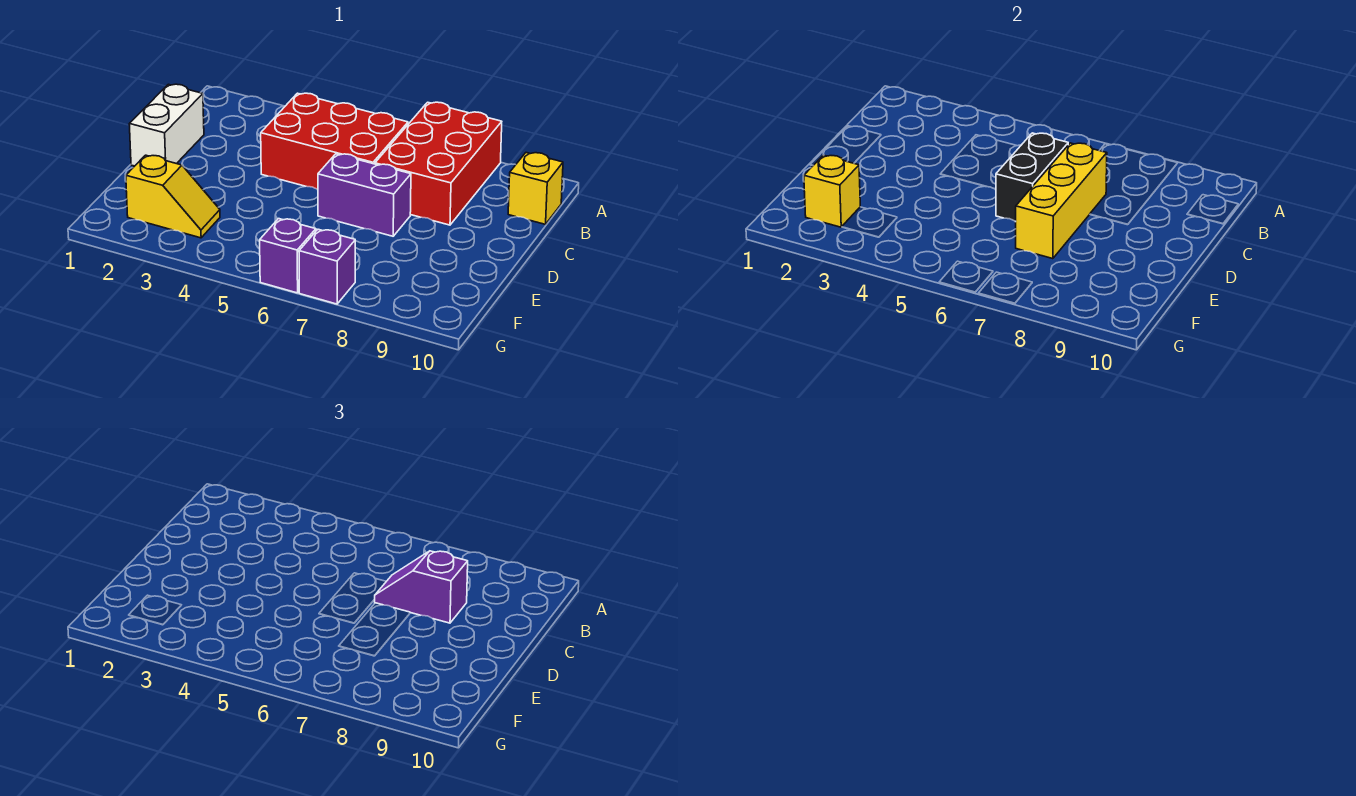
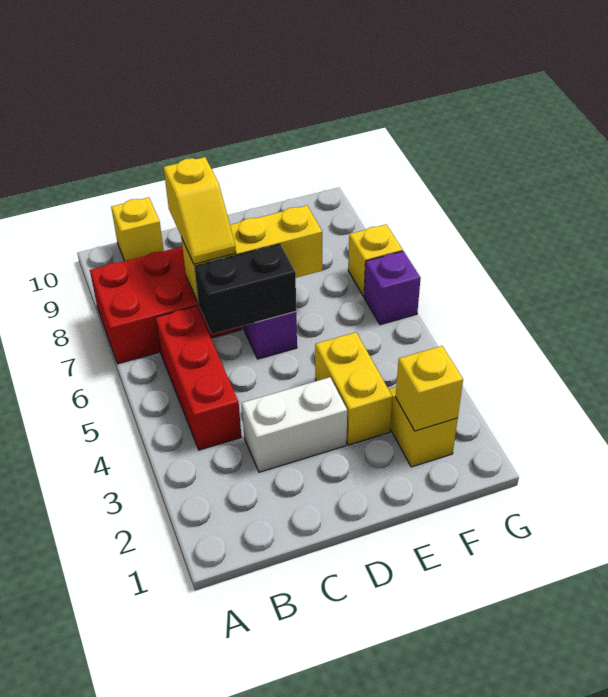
red brick B4:C6 level 1 -> red brick B4:B6 level 1
white brick C1:D1 level 1 -> white brick C3:D3 level 1
purple slope C7:C8 level 3 top 8 -> yellow slope C7:C8 level 3 top 8
none -> yellow brick E3:E4 level 1
purple brick G7 level 1 -> yellow brick G7 level 1

